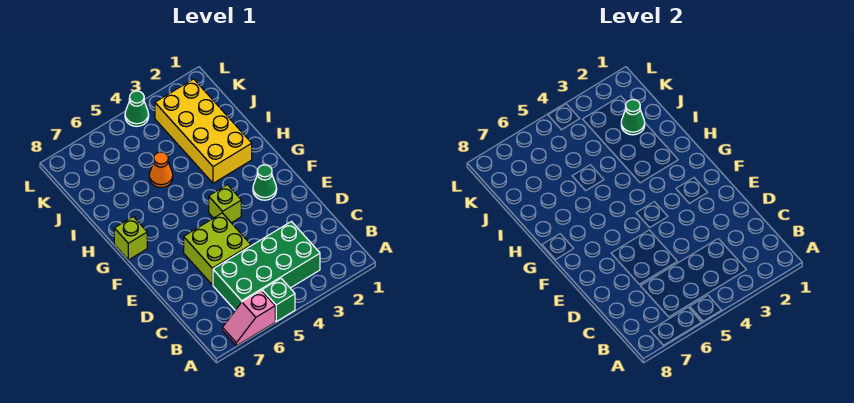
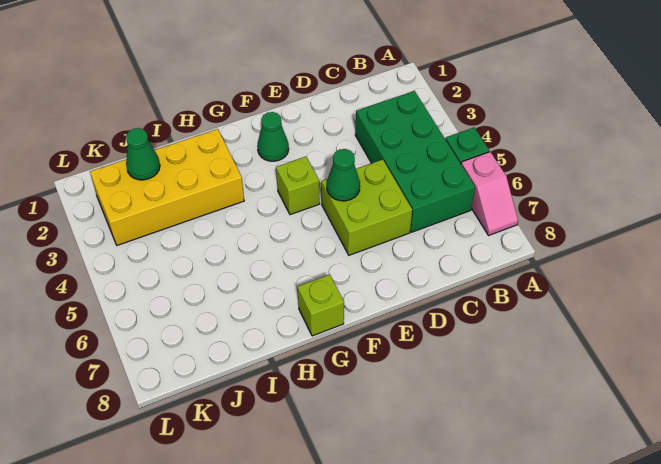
orange cone I5 level 1 -> none
green cone L4 level 1 -> green cone E5 level 2

